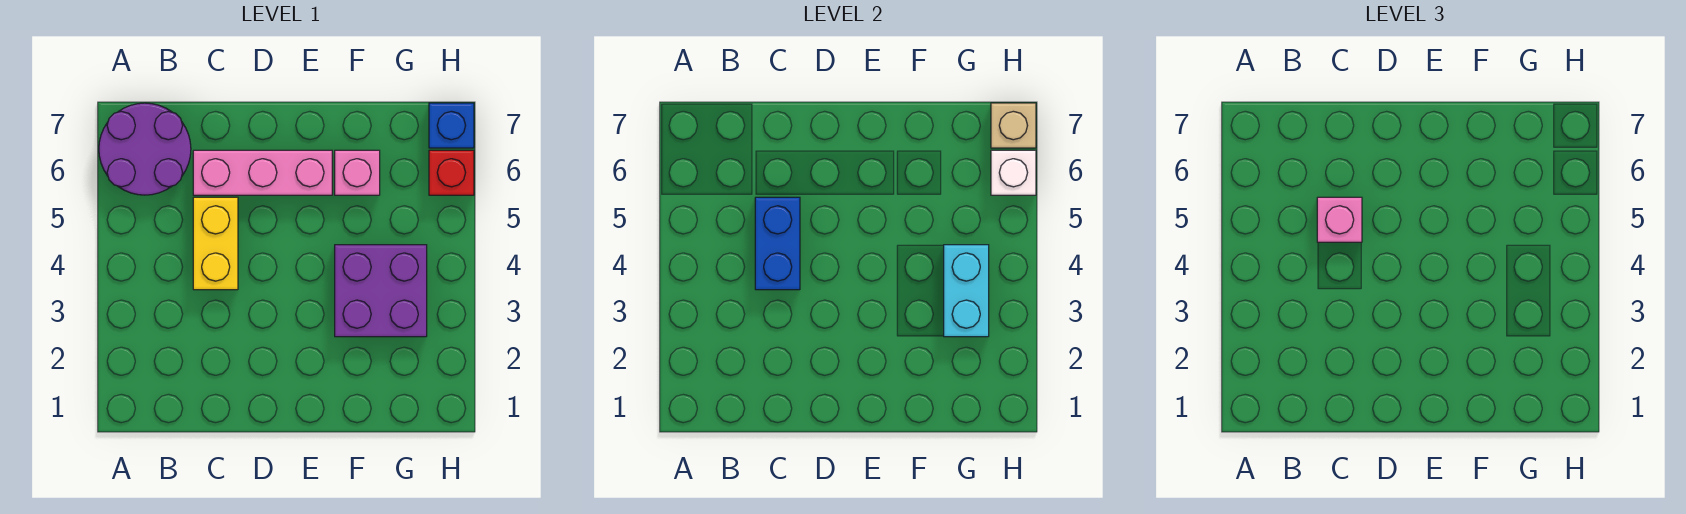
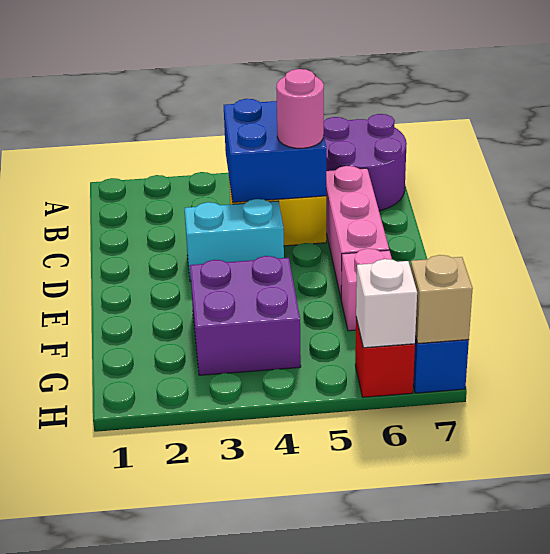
blue brick C4:C5 level 2 -> blue brick B4:C5 level 2
pink brick C5 level 3 -> pink round brick C5 level 3
cyan brick G3:G4 level 2 -> cyan brick D3:D4 level 1

